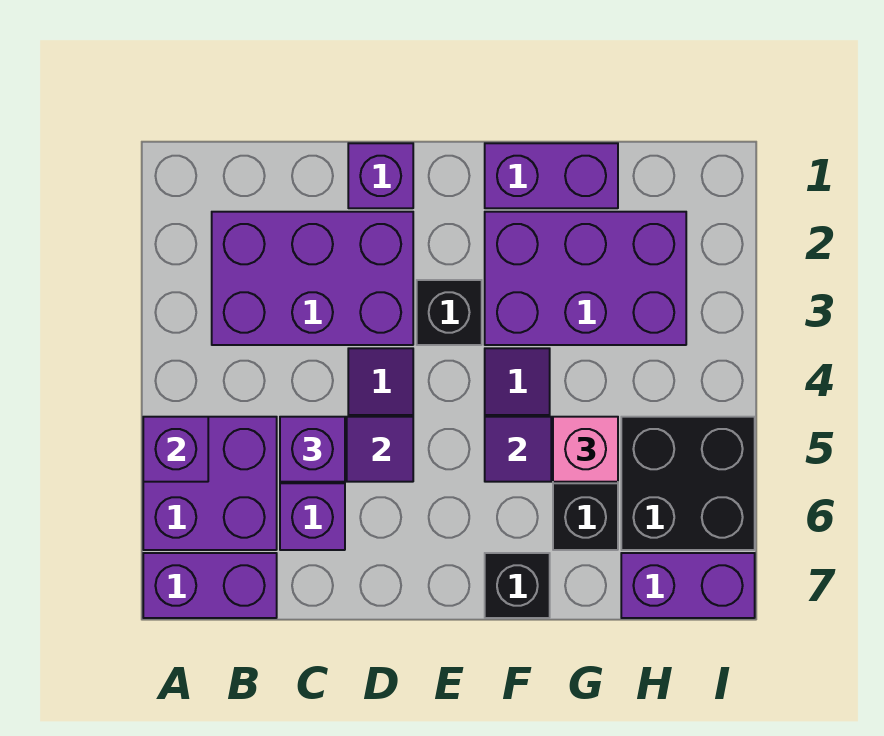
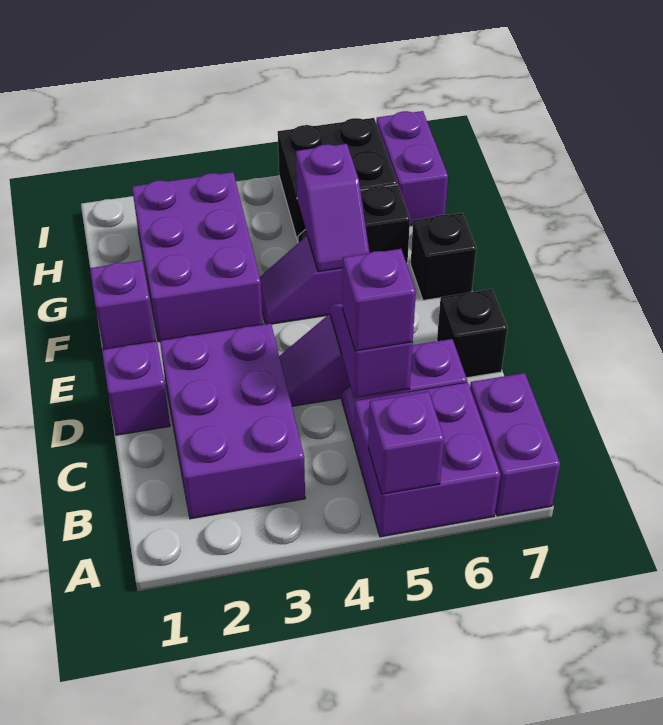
black brick E3 level 1 -> black brick D7 level 1
purple brick F1:G1 level 1 -> purple brick F1 level 1
pink brick G5 level 3 -> none

